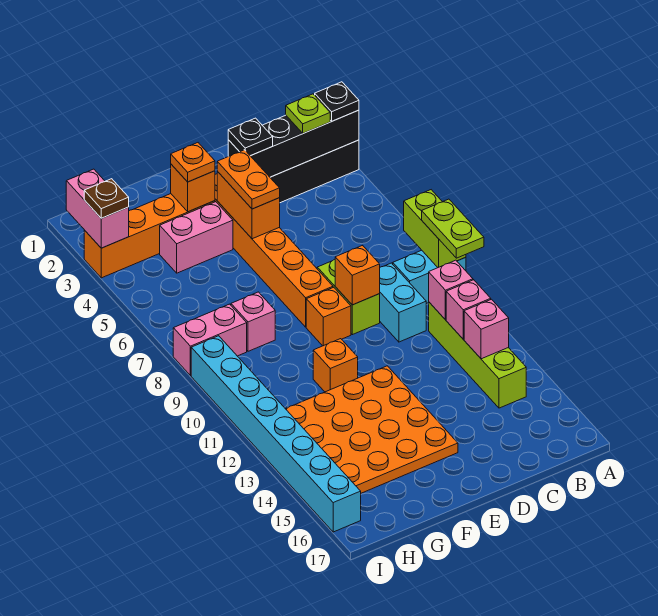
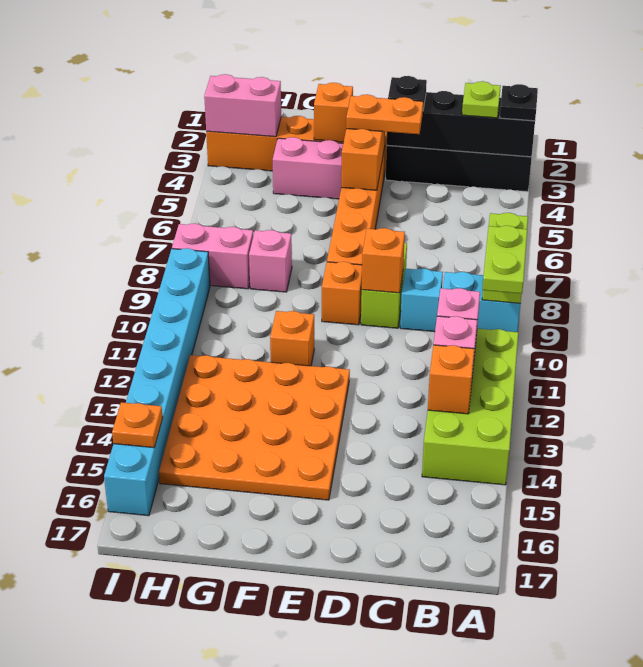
lime brick B11:B14 level 1 -> lime brick A11:B14 level 1
pink brick B13 level 2 -> orange brick B13 level 2
cyan brick C9:C10 level 1 -> cyan brick C9 level 1
orange plate E4:E5 level 3 -> orange plate D4:E4 level 3
orange plate F3 level 3 -> orange plate I15 level 2
pink brick I2:I3 level 2 -> pink brick H3:I3 level 2
brown plate I3 level 3 -> none

